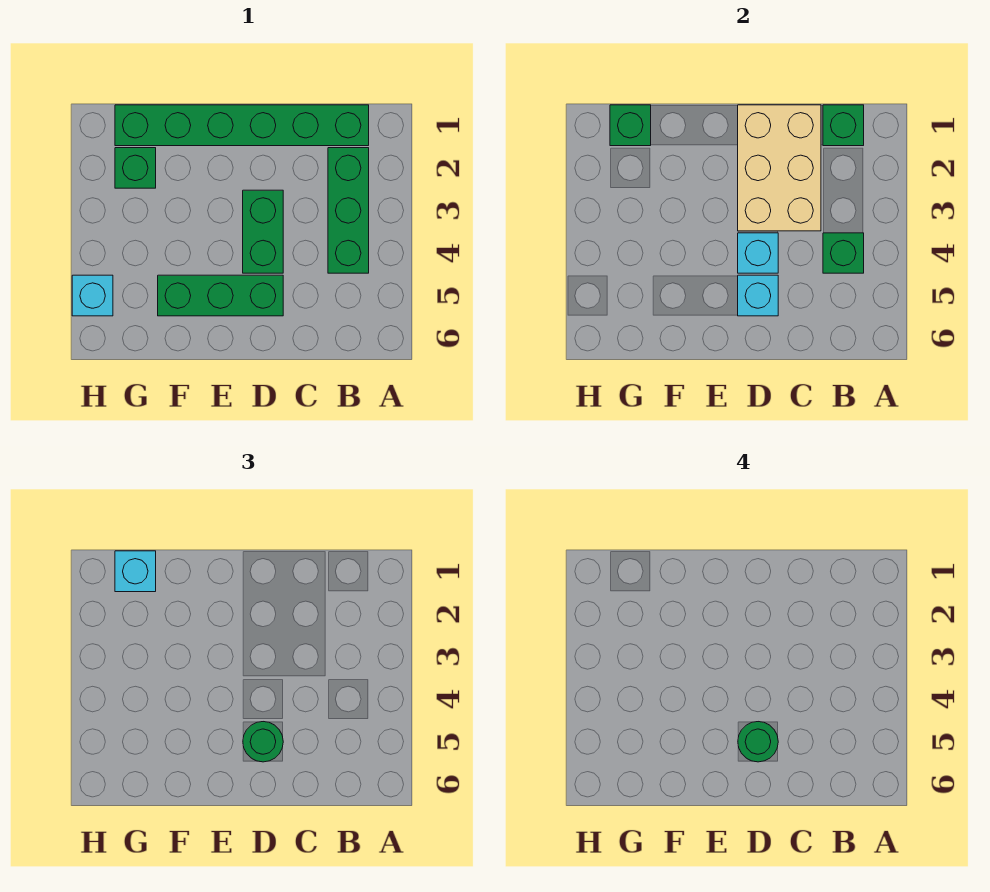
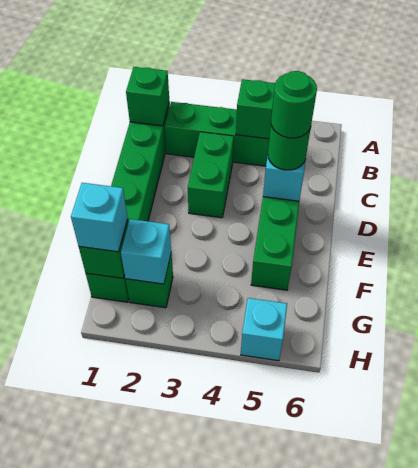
tan brick C1:D3 level 2 -> none
green brick D3:D4 level 1 -> green brick C3:D3 level 1
cyan brick D4 level 2 -> cyan brick G2 level 2

